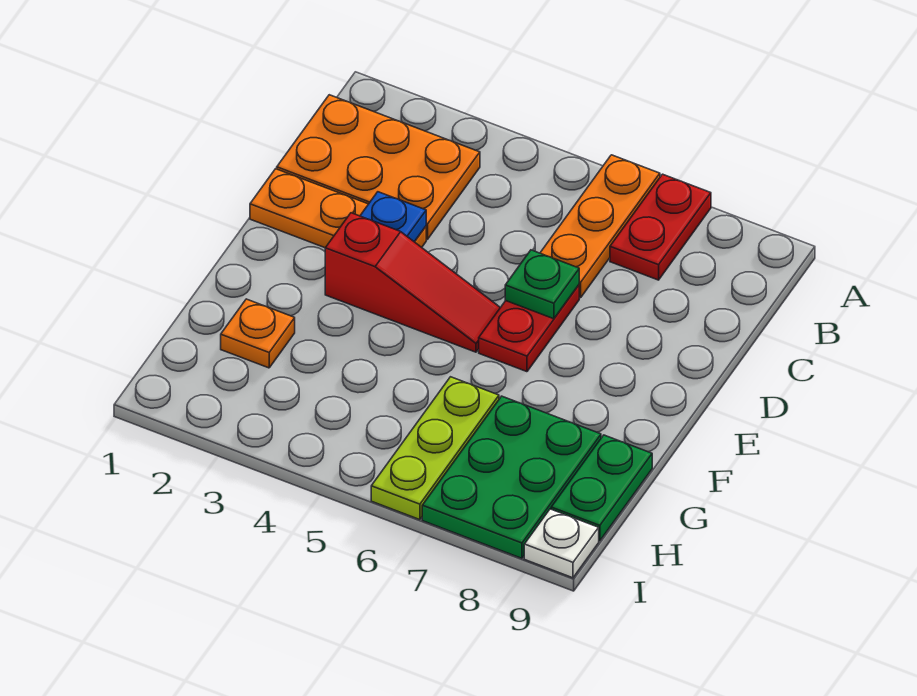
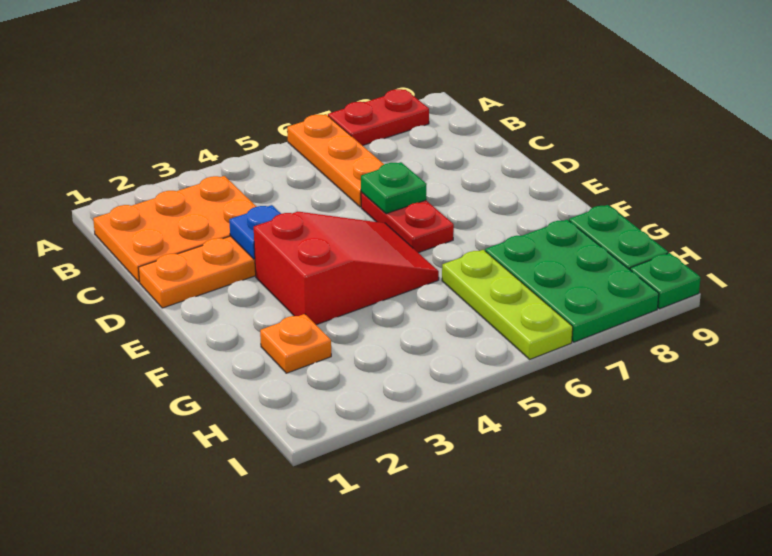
red plate A7:B7 level 1 -> red plate A7:A8 level 1
red slope E3:E5 level 1 top 3 -> red slope E3:F5 level 1 top 3
white plate I9 level 1 -> green plate I9 level 1

